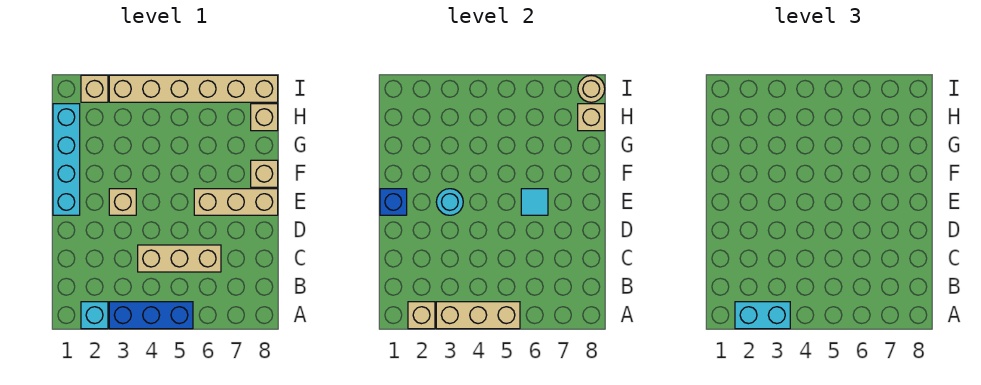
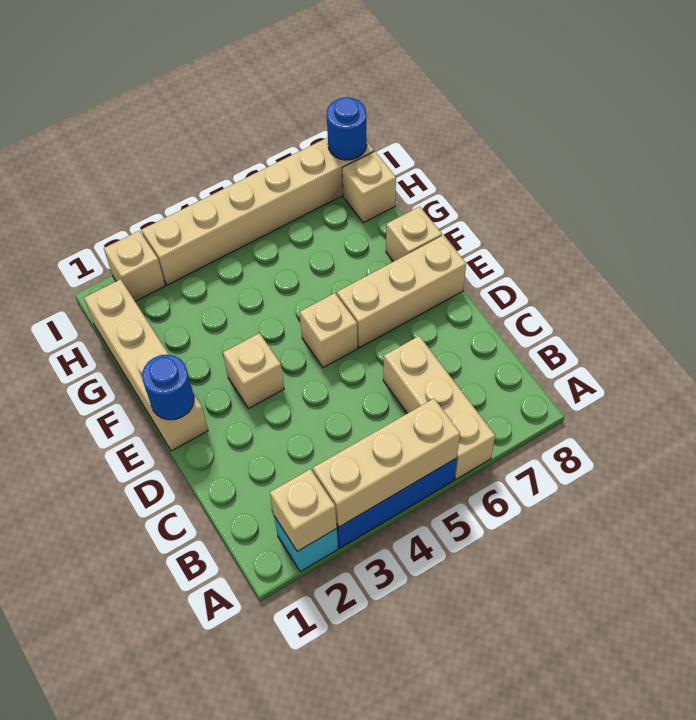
cyan brick A2:A3 level 3 -> none
tan brick C4:C6 level 1 -> tan brick A6:C6 level 1
cyan brick E1:H1 level 1 -> tan brick E1:H1 level 1
blue brick E1 level 2 -> blue round brick E1 level 2
cyan round brick E3 level 2 -> none
cyan tile E6 level 2 -> none
tan brick H8 level 2 -> tan brick E5 level 1
tan round brick I8 level 2 -> blue round brick I8 level 2

